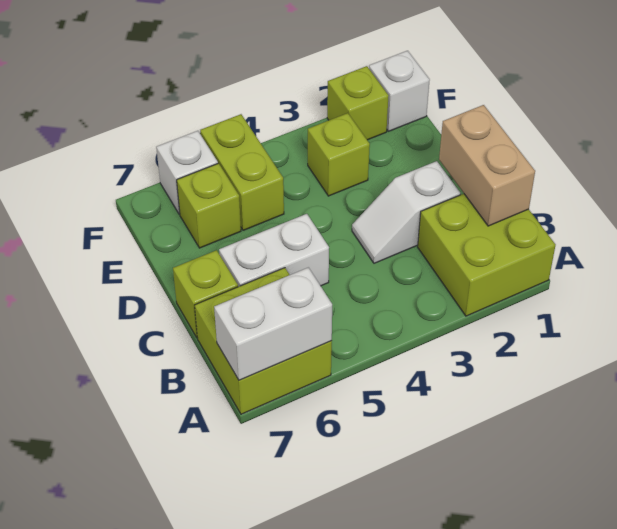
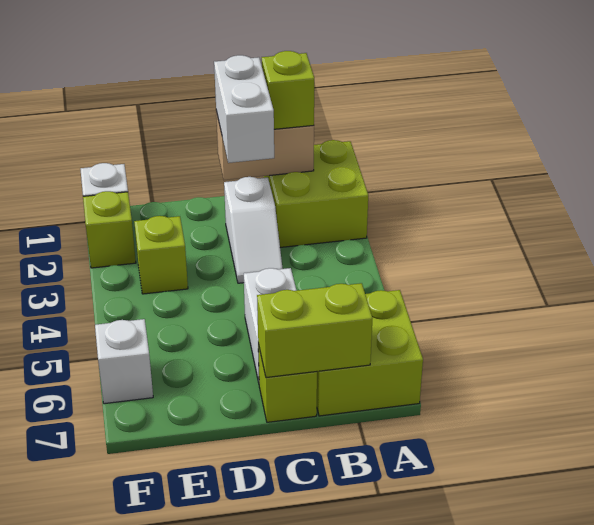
white brick A6:A7 level 2 -> white brick C1:C2 level 3
lime brick E5:F5 level 1 -> lime brick B7:C7 level 2
lime brick E6 level 1 -> lime brick B1 level 3

